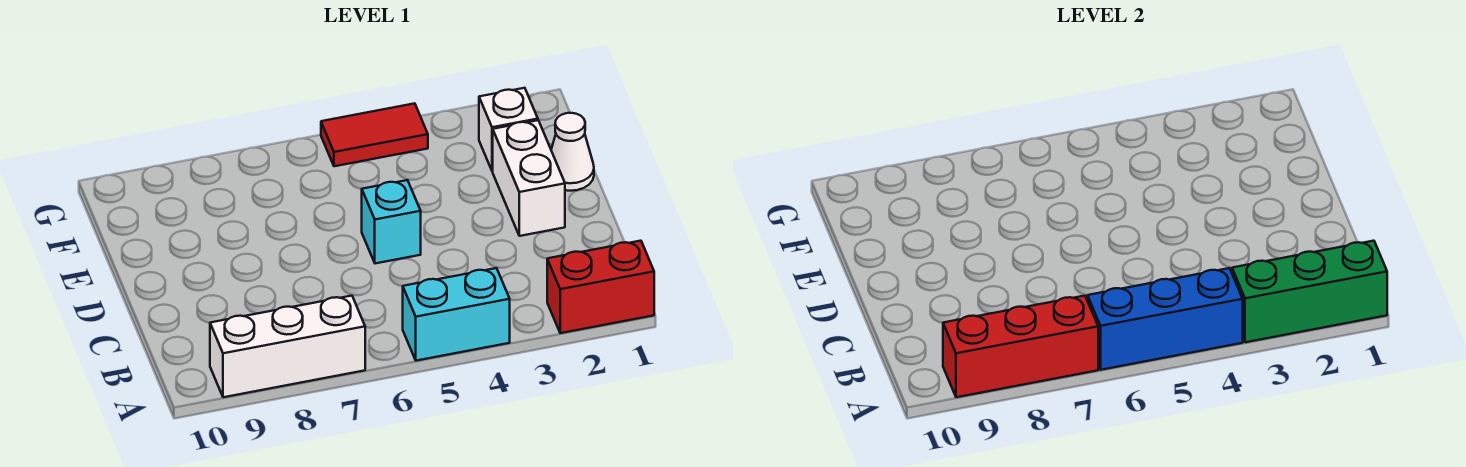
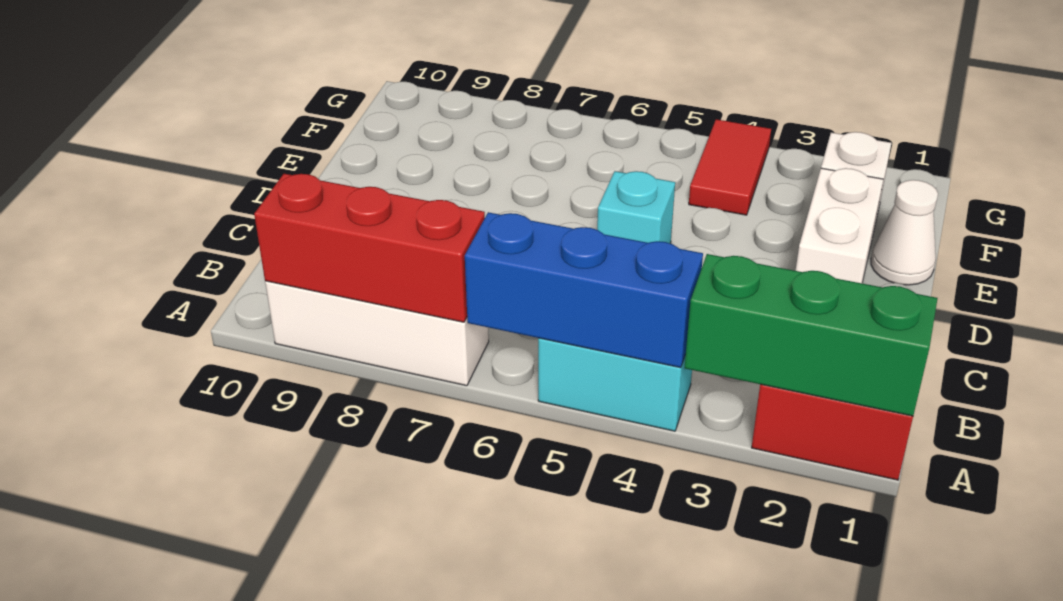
red tile G4:G5 level 1 -> red tile F4:G4 level 1

